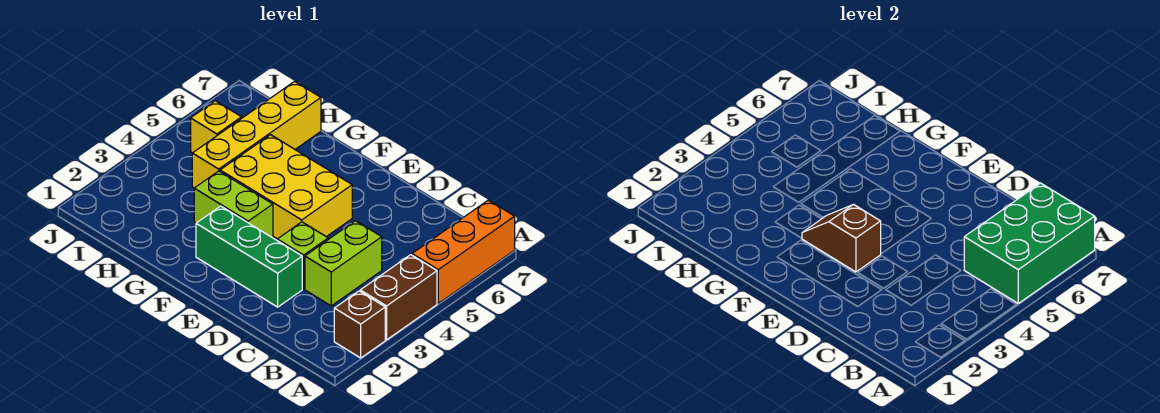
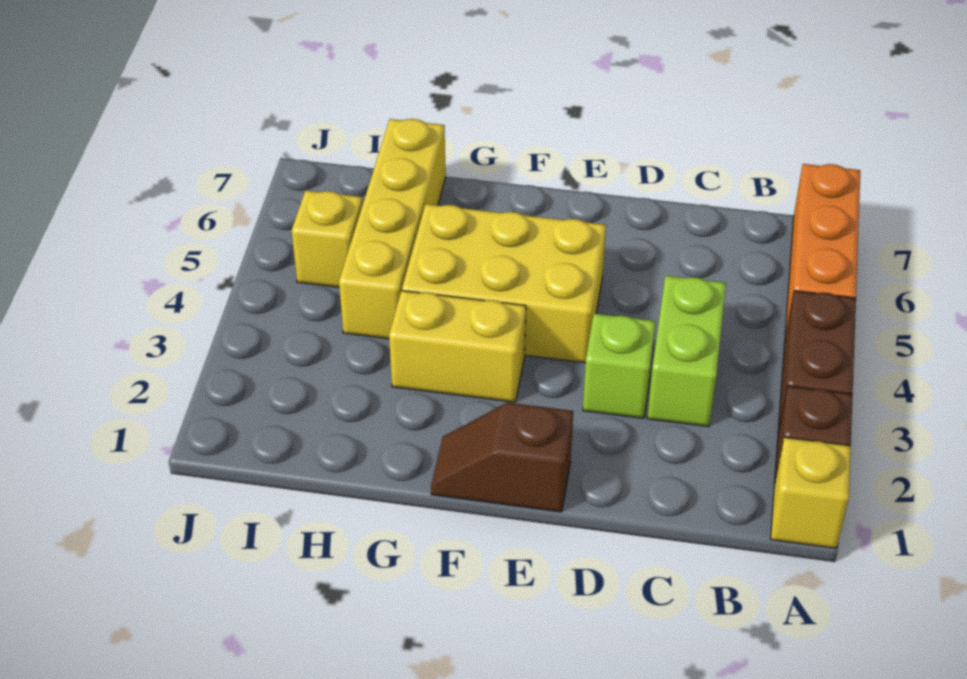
none -> yellow brick A1 level 1
green brick A5:B7 level 2 -> none
green brick D2:F2 level 1 -> none
brown slope E3:F3 level 2 top E -> brown slope E1:F1 level 1 top E
lime brick F3:G3 level 1 -> yellow brick F3:G3 level 1

